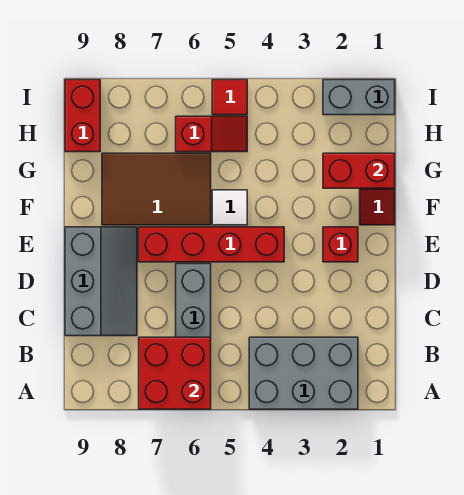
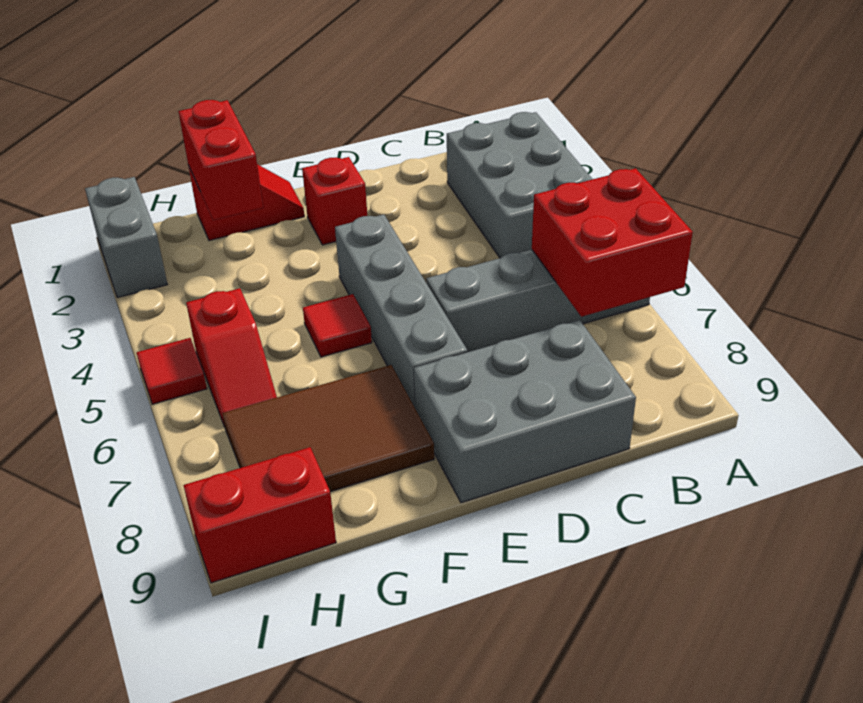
grey slope C8:E9 level 1 top 9 -> grey brick C8:E9 level 1
red brick E4:E7 level 1 -> grey brick E4:E7 level 1
white tile F5 level 1 -> red tile F5 level 1
brown tile F6:G8 level 1 -> brown tile F7:H8 level 1
red slope H5:H6 level 1 top 6 -> red slope H5:H6 level 1 top 5

